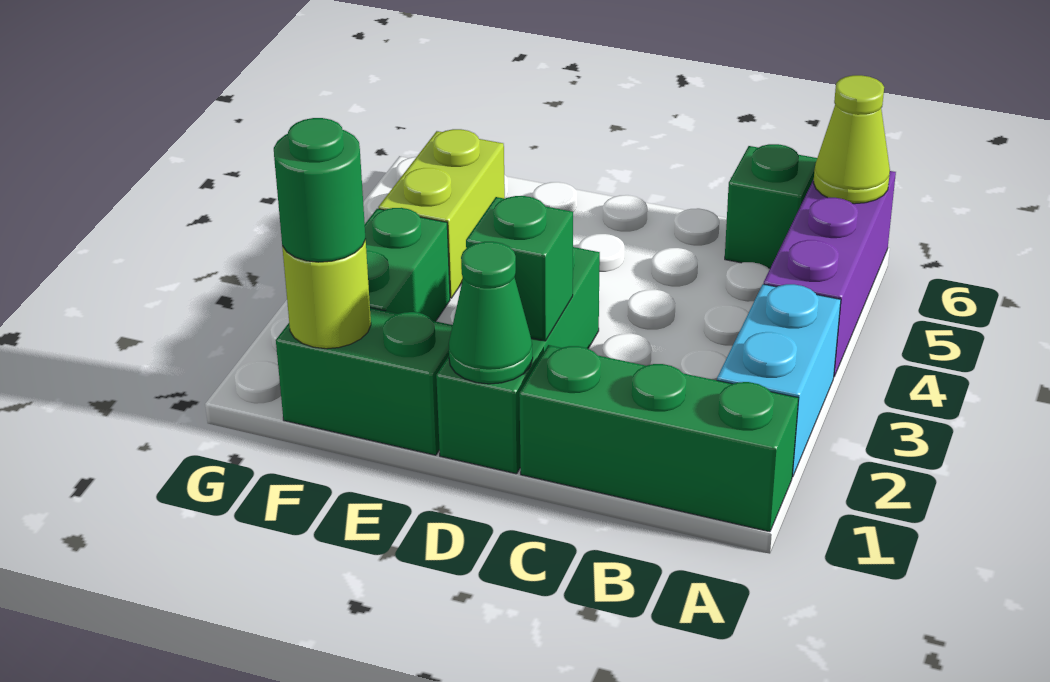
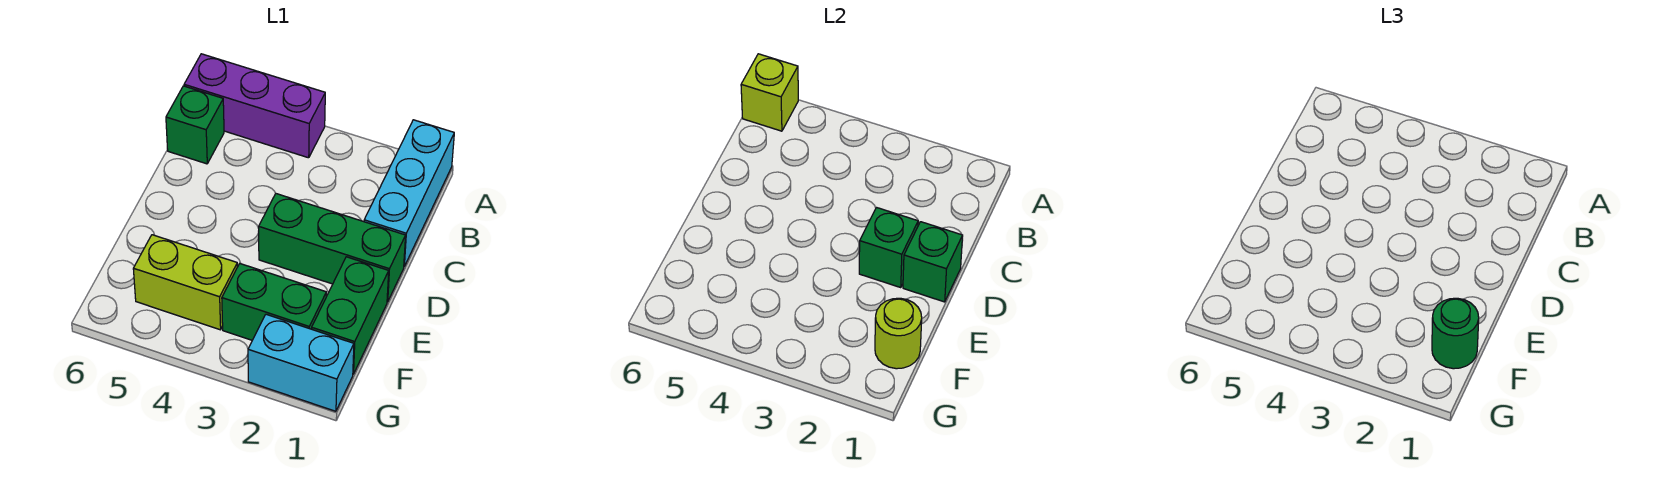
green brick A1:C1 level 1 -> cyan brick A1:C1 level 1
cyan brick A2:A3 level 1 -> cyan brick G1:G2 level 1
lime cone A6 level 2 -> lime brick A6 level 2
green cone D1 level 2 -> green brick D1 level 2

